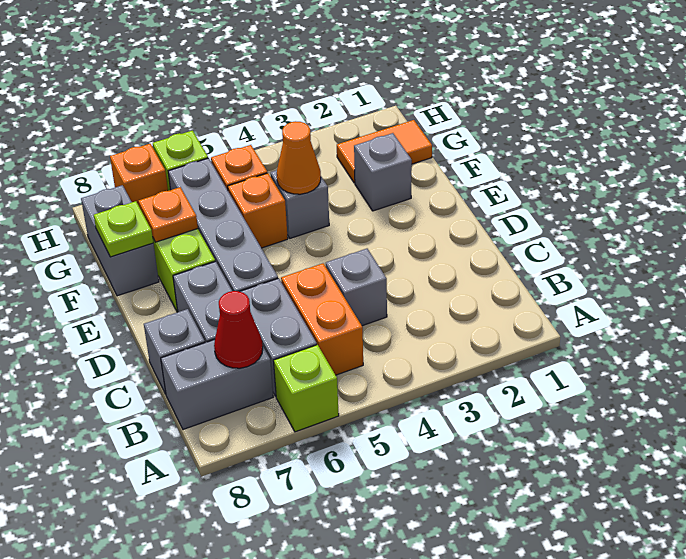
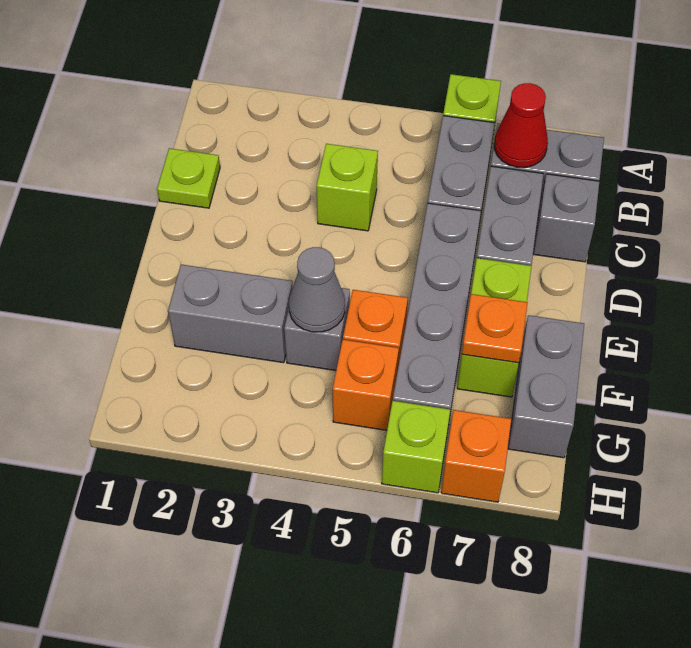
orange brick B5:C5 level 1 -> none
grey brick C4 level 1 -> lime brick C4 level 1
grey brick F2 level 1 -> grey brick F2:F3 level 1
orange cone F4 level 2 -> grey cone F4 level 2
lime plate F8 level 2 -> lime plate C1 level 1
orange tile G1:G2 level 1 -> none

